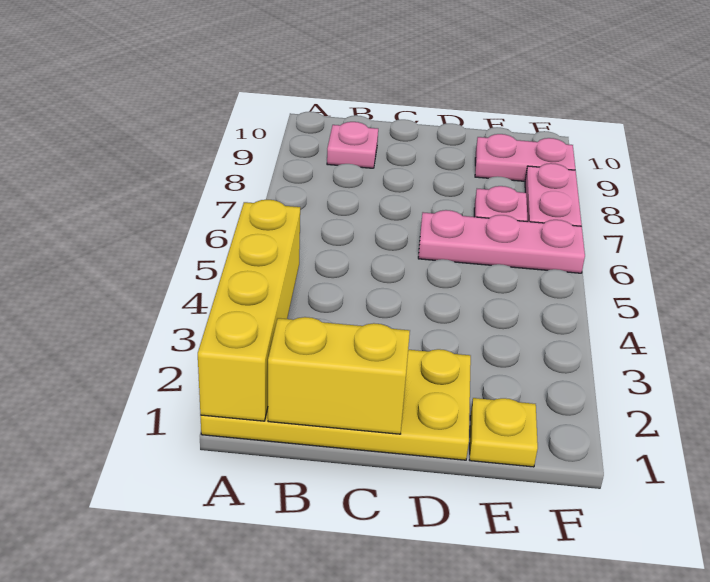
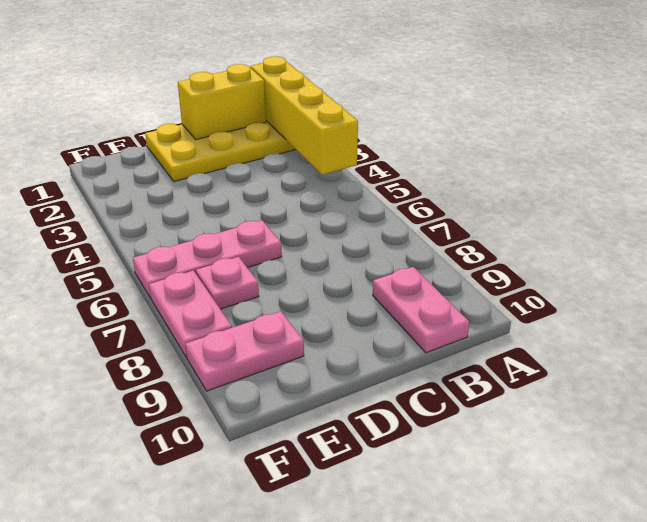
pink plate B9 level 1 -> pink plate B9:B10 level 1
yellow plate E1 level 1 -> none

